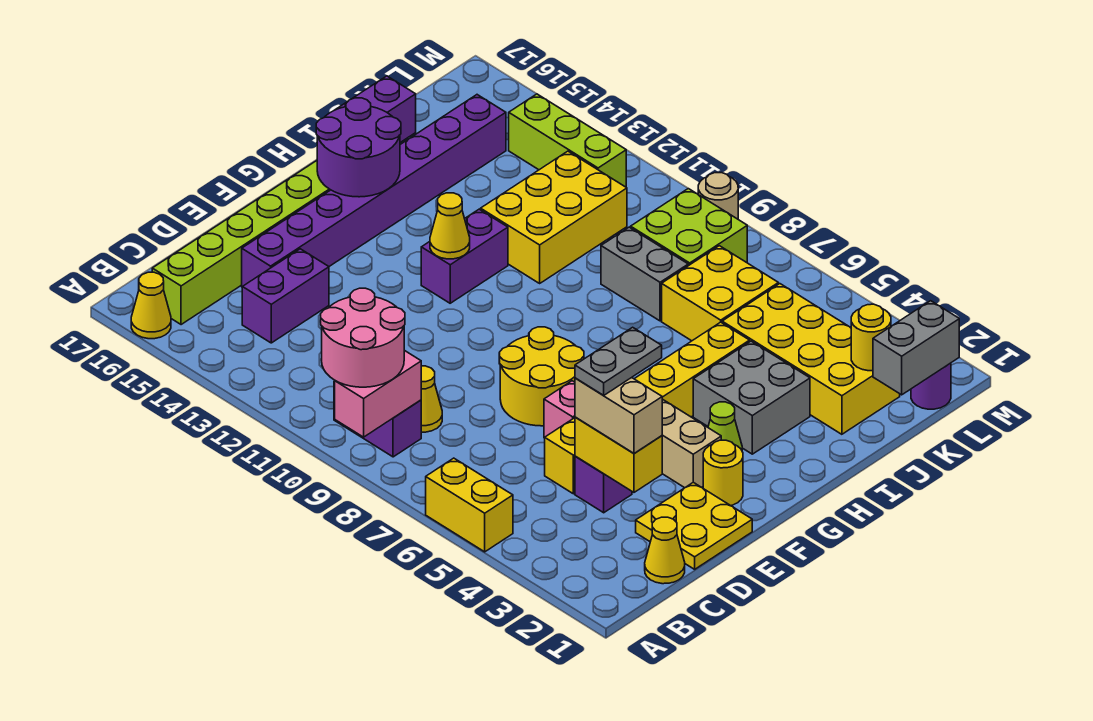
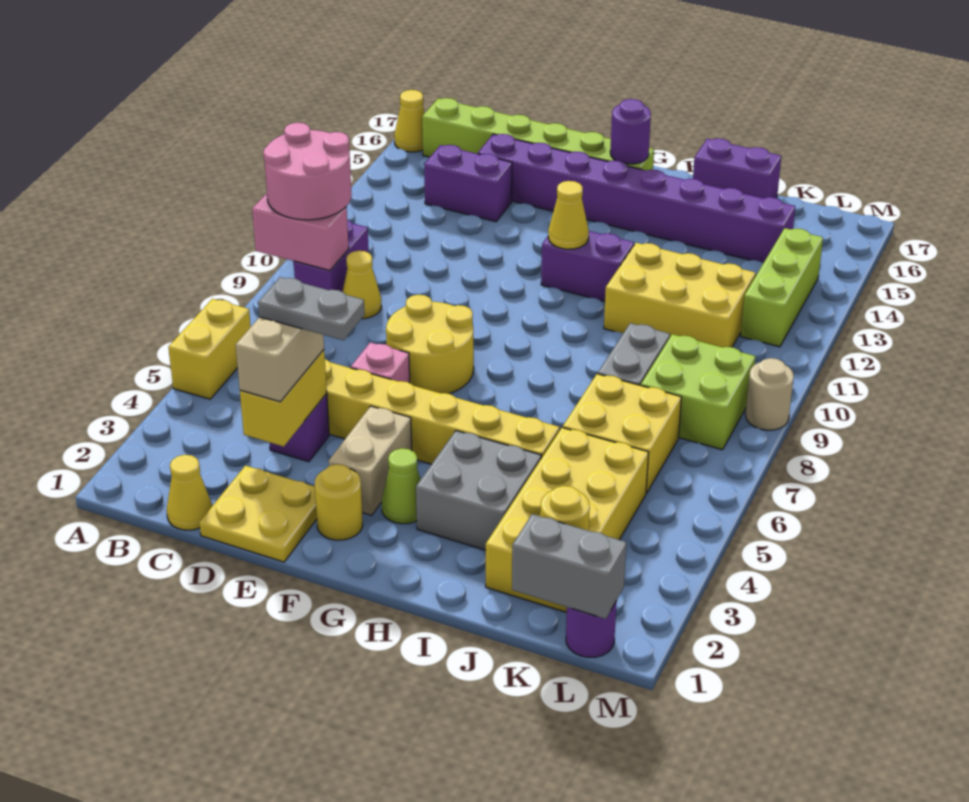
purple round brick G15:H16 level 2 -> purple round brick G16 level 2

